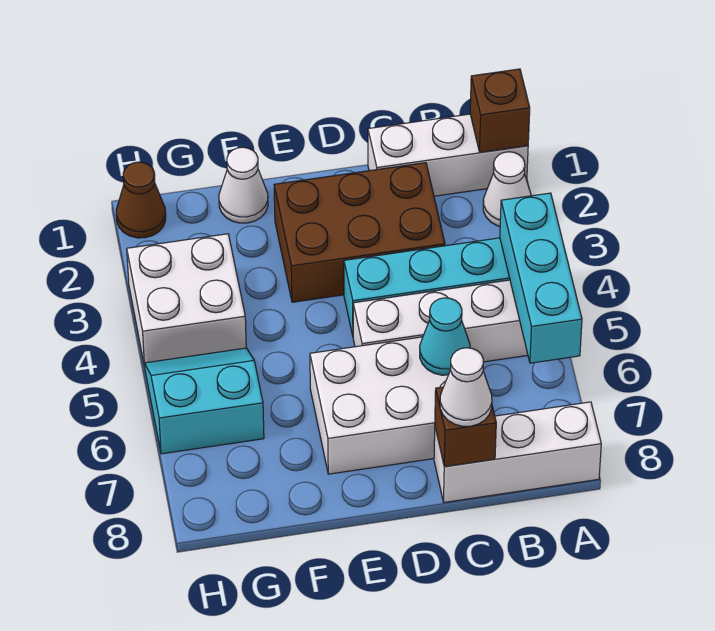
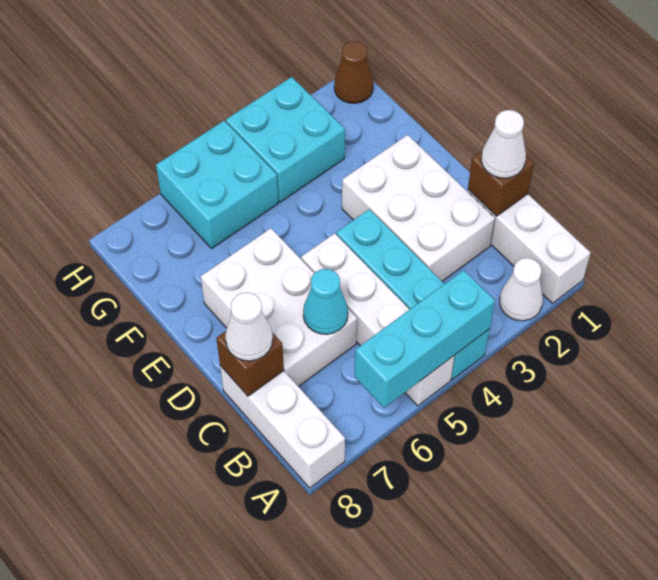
brown brick A1 level 2 -> brown brick C1 level 2
brown brick C2:E3 level 1 -> white brick C2:E3 level 1
white cone F1 level 1 -> white cone C1 level 3
white brick G3:H4 level 1 -> cyan brick G3:H4 level 1
cyan slope G5:H6 level 1 top 6 -> cyan brick G5:H6 level 1

